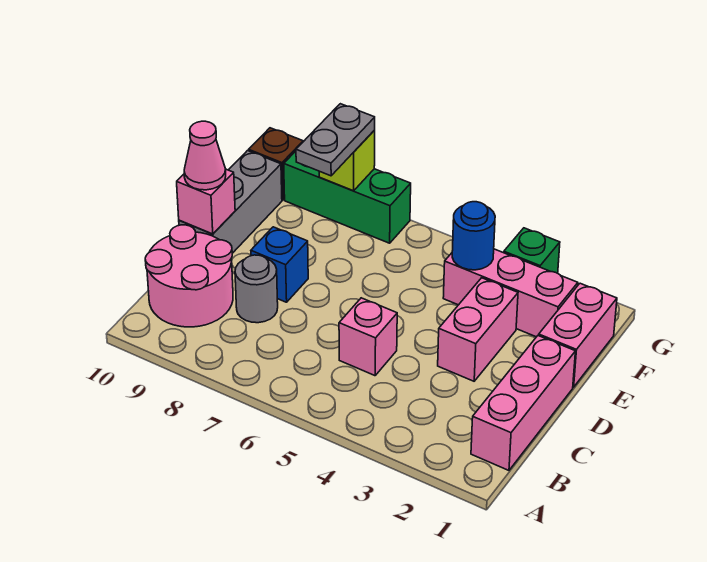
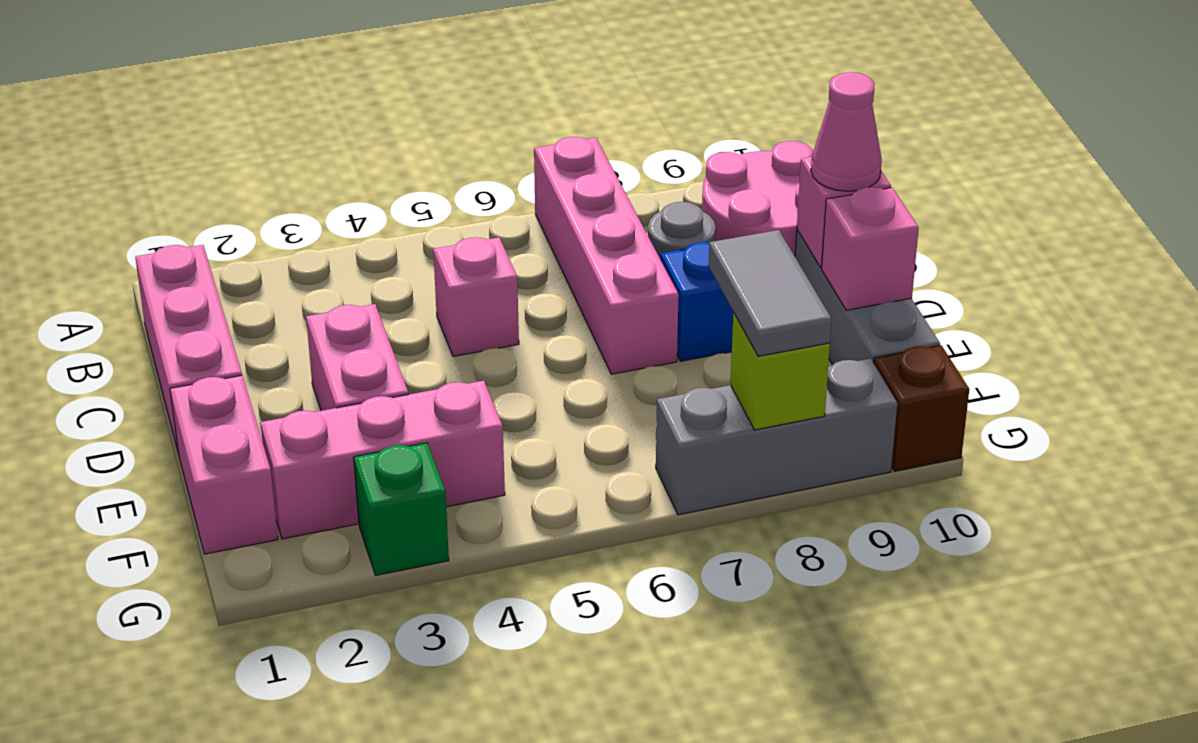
none -> pink brick A7:D7 level 1
none -> pink brick E10 level 2
blue round brick F4 level 2 -> none
grey plate F8:G8 level 3 -> grey tile F8:G8 level 3
green brick G7:G9 level 1 -> grey brick G7:G9 level 1

